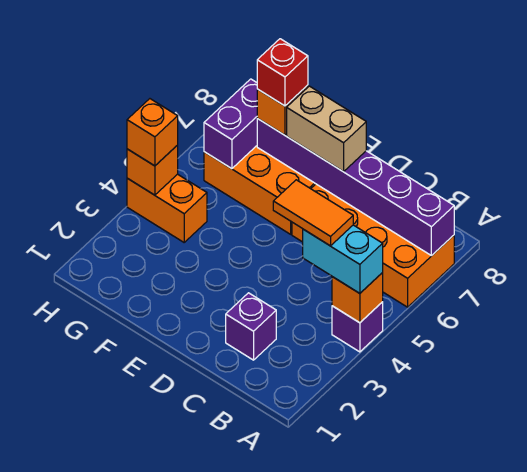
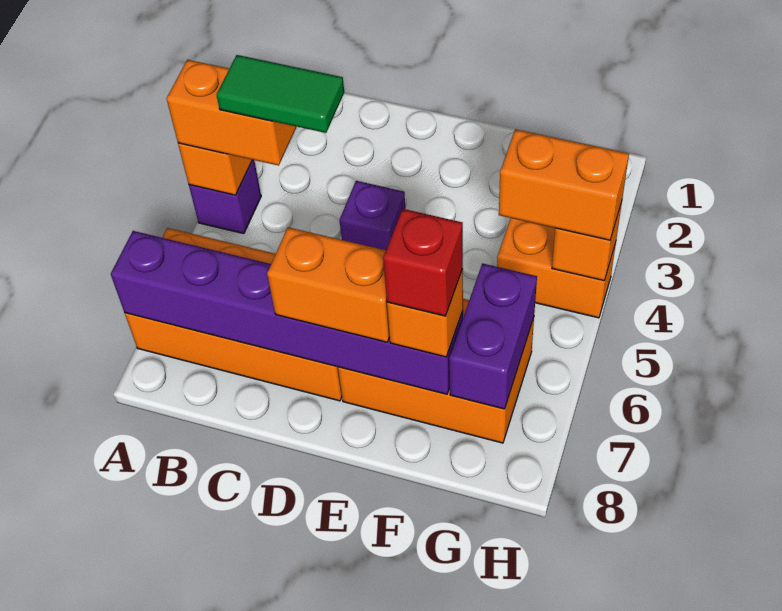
cyan brick A4:B4 level 3 -> orange brick A4:B4 level 3
orange tile B4:C4 level 4 -> green tile B4:C4 level 4
purple brick C2 level 1 -> purple brick D4 level 1
tan brick D7:E7 level 3 -> orange brick D7:E7 level 3
orange brick H4 level 3 -> orange brick G4:H4 level 3

